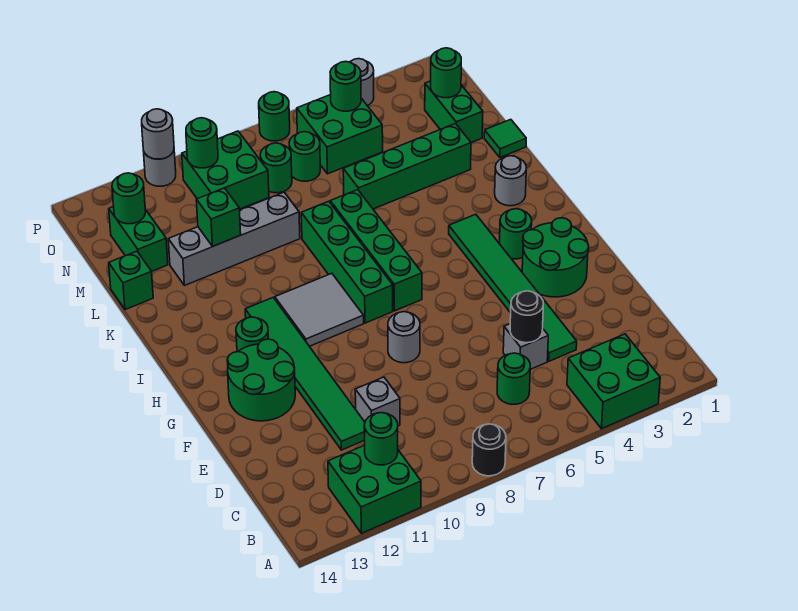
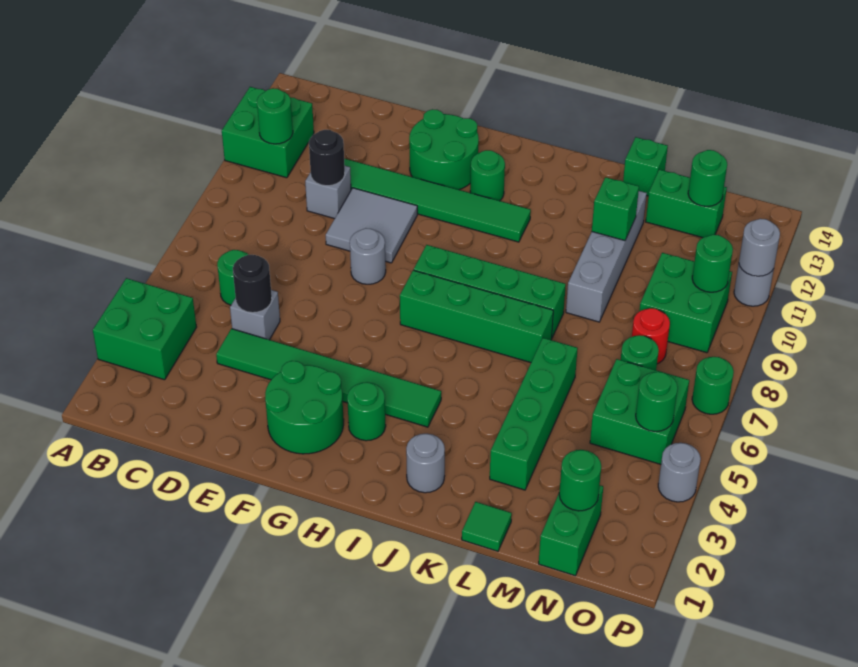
black round brick A8 level 1 -> black round brick D10 level 2
grey tile H9:I10 level 1 -> grey tile E9:F10 level 1
green brick M2:N2 level 1 -> green brick N1:N2 level 1
green round brick N8 level 1 -> red round brick N8 level 1

